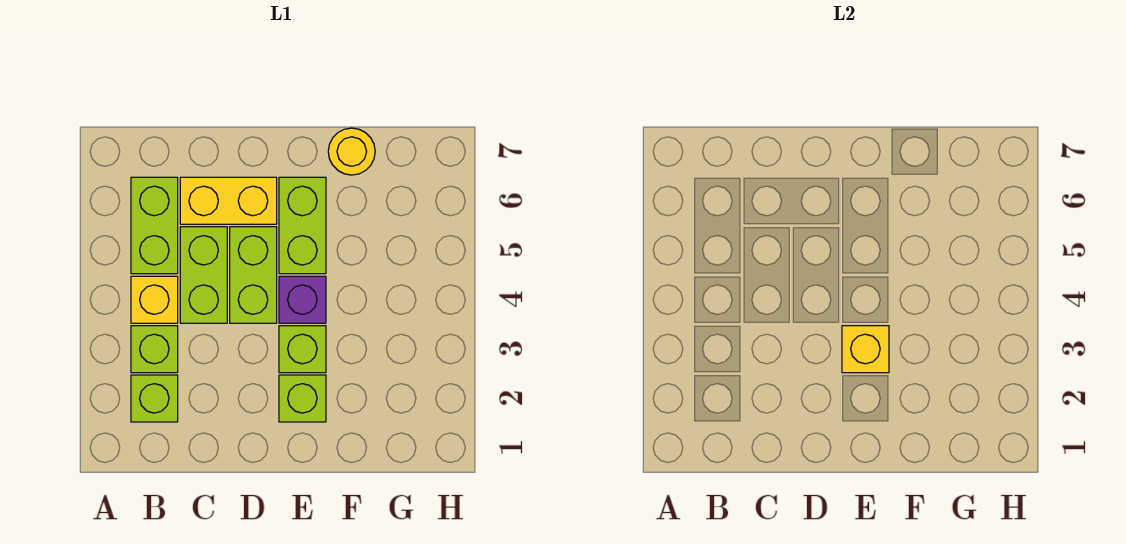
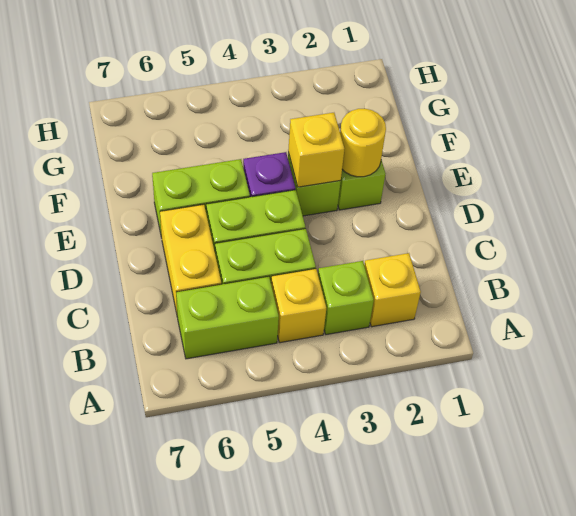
lime brick B2 level 1 -> yellow brick B2 level 1
yellow round brick F7 level 1 -> yellow round brick E2 level 2

